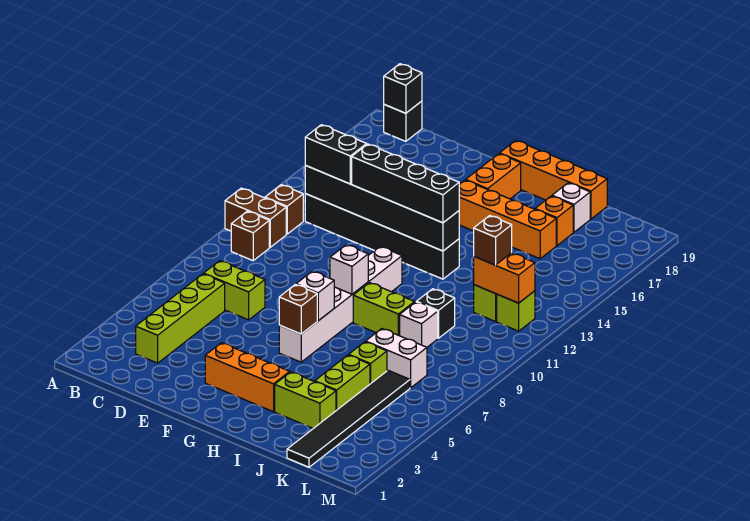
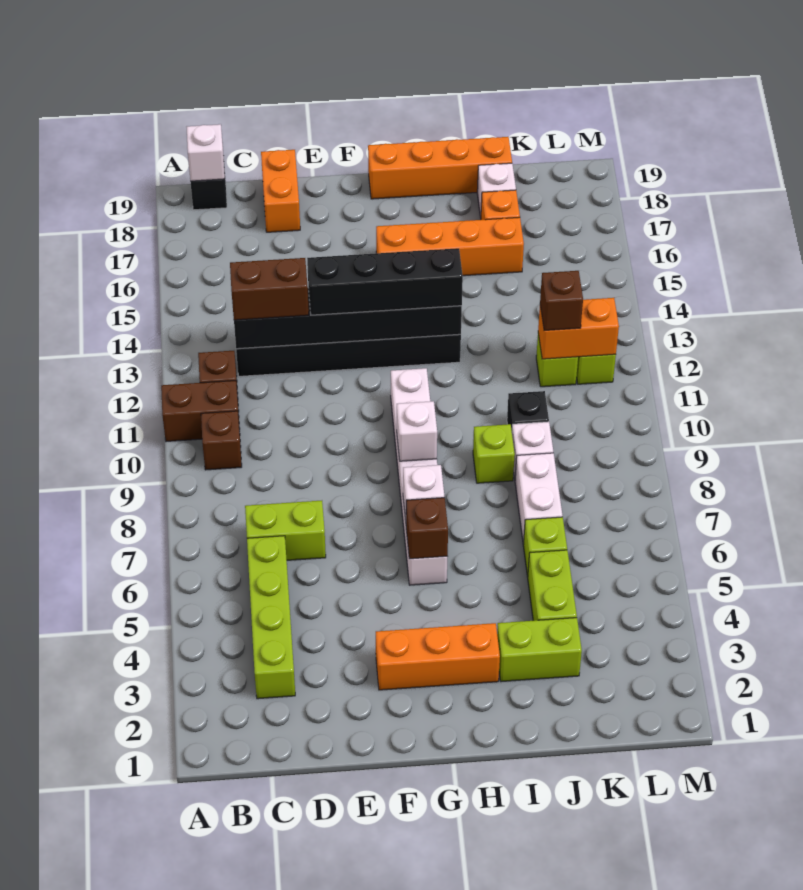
black brick B19 level 2 -> white brick B19 level 2
black brick C13:D13 level 3 -> brown brick C13:D13 level 3
orange brick G17:G18 level 1 -> orange brick D18:D19 level 1
lime brick H9:I9 level 1 -> lime brick I9 level 1
white brick J7:K7 level 1 -> white brick J7:J8 level 1
black tile K1:K6 level 1 -> none

